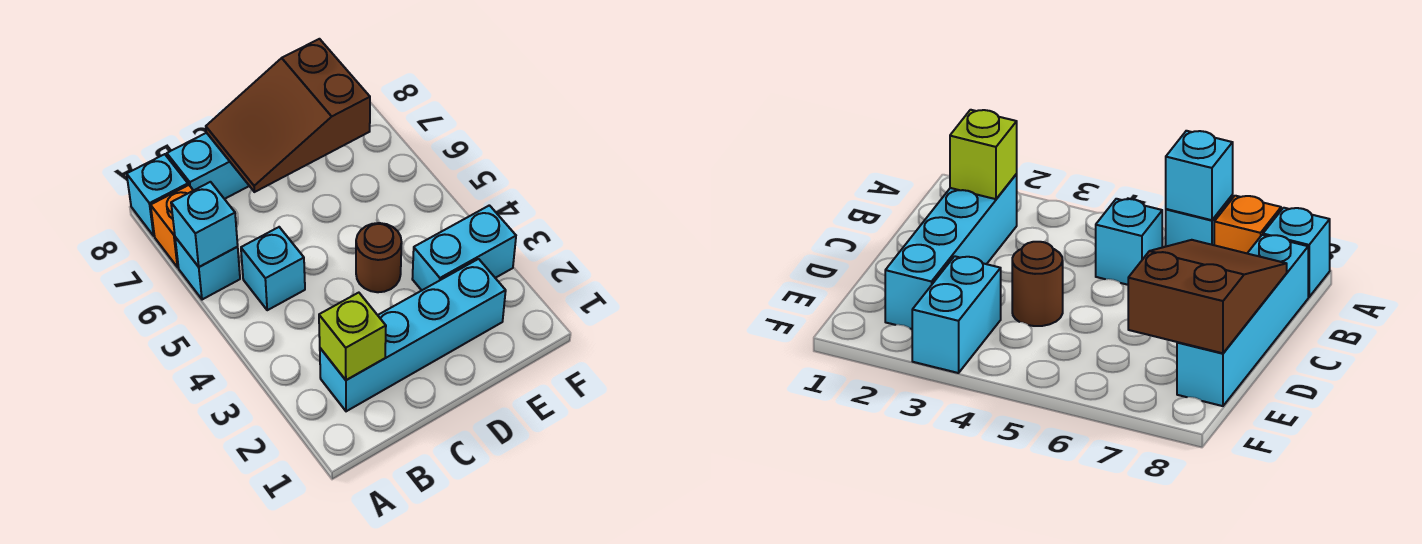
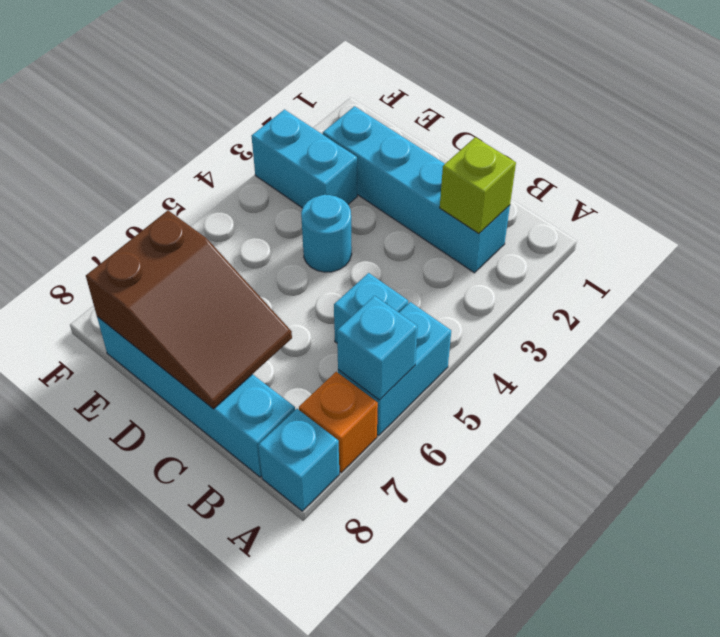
cyan brick A6 level 1 -> cyan brick A5:A6 level 1
brown round brick D4 level 1 -> cyan round brick D4 level 1

